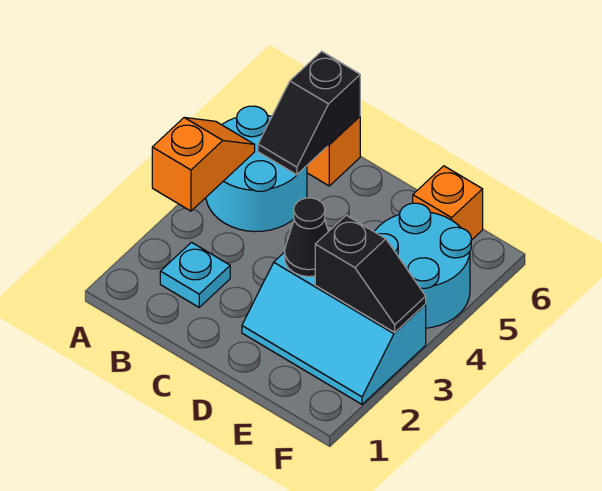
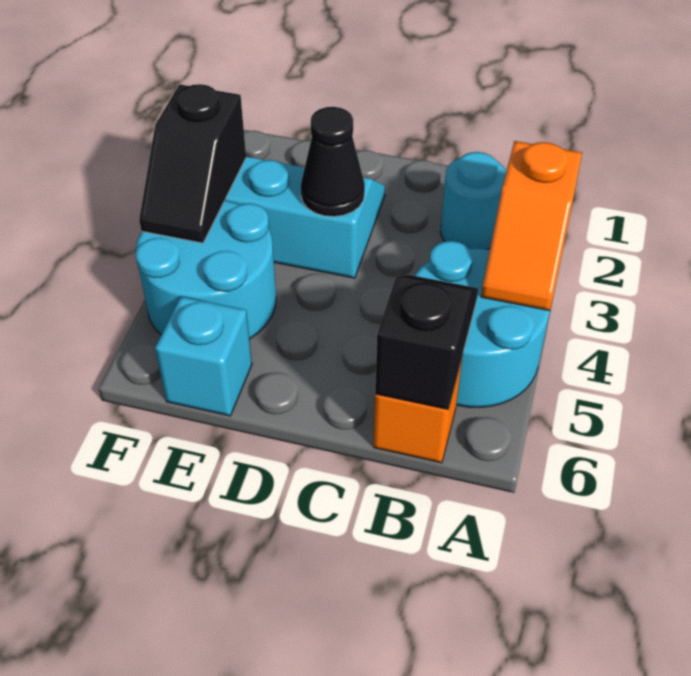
cyan plate B2 level 1 -> cyan round brick B2 level 1
black slope E3:F3 level 2 top E -> black slope F3:F4 level 2 top 3
orange brick E6 level 1 -> cyan brick E6 level 1

